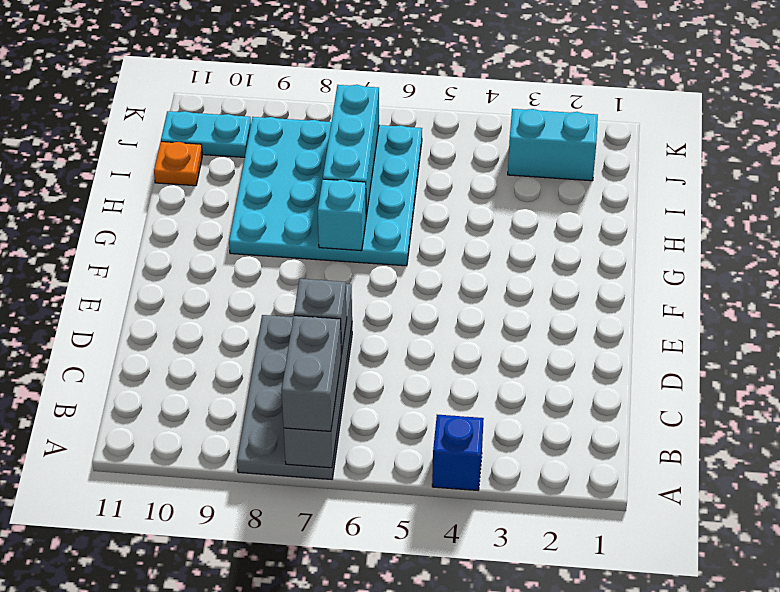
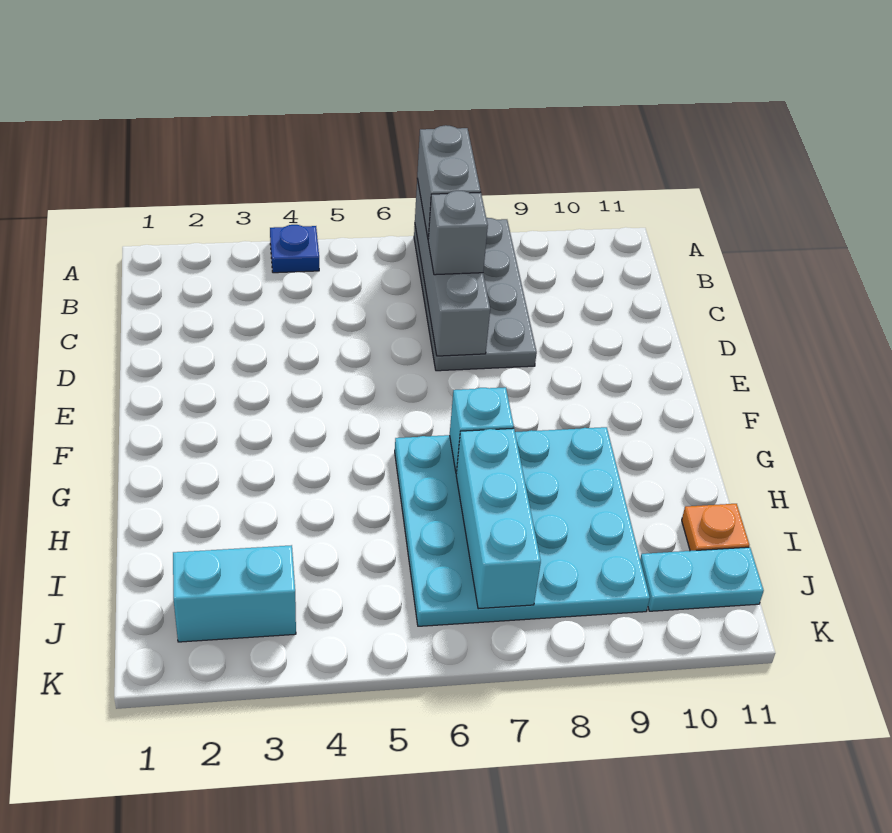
blue brick A4 level 1 -> blue plate A4 level 1

